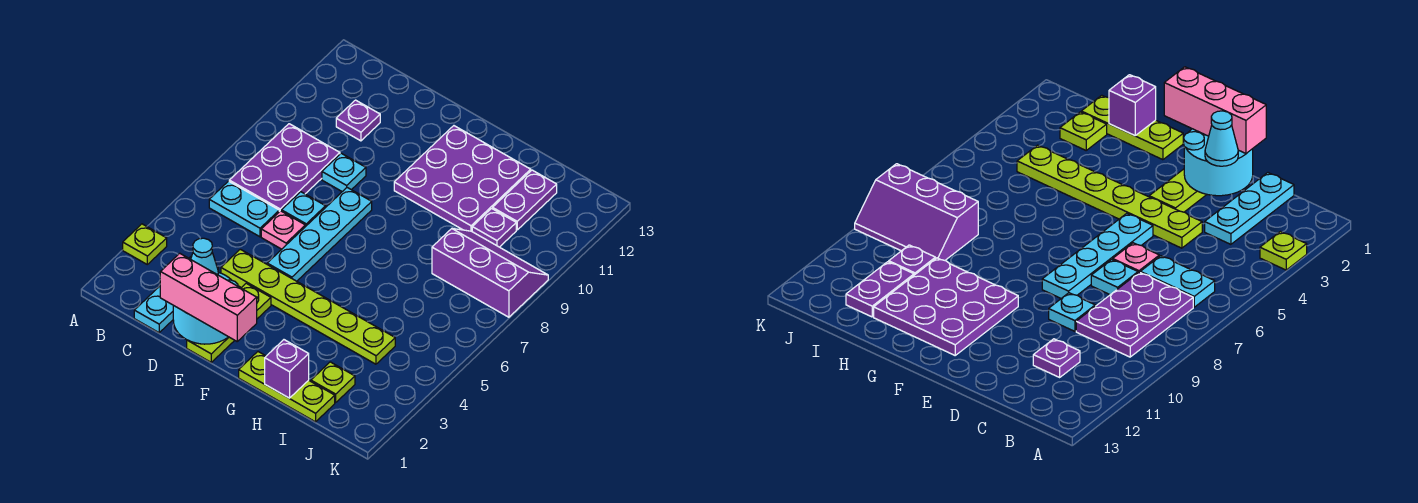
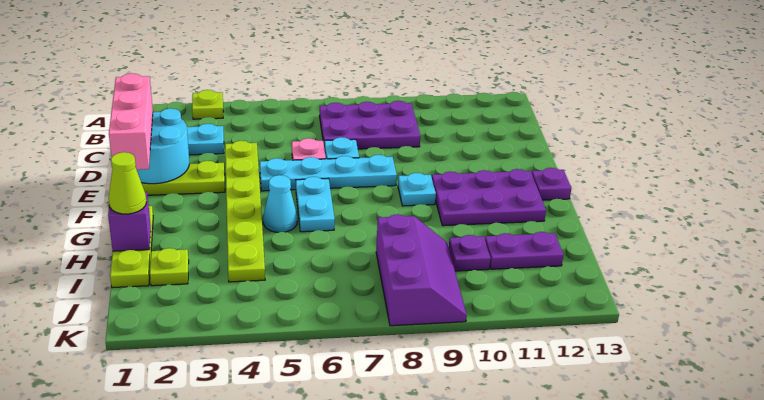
cyan plate B6:C6 level 1 -> cyan plate F6:G6 level 1
purple plate C11 level 1 -> purple plate F13 level 1
cyan cone D2 level 3 -> cyan cone G5 level 1
cyan plate D9 level 1 -> cyan plate F9 level 1
purple plate F10:H12 level 1 -> purple plate F10:G12 level 1
none -> lime cone H1 level 3

